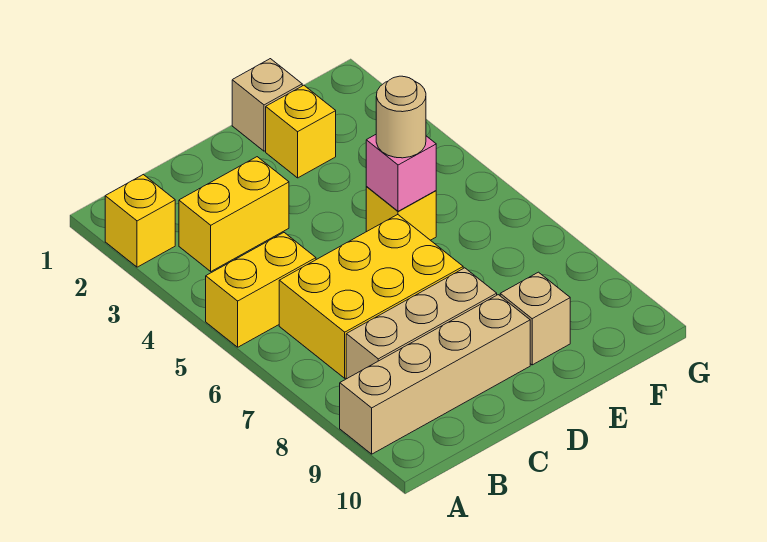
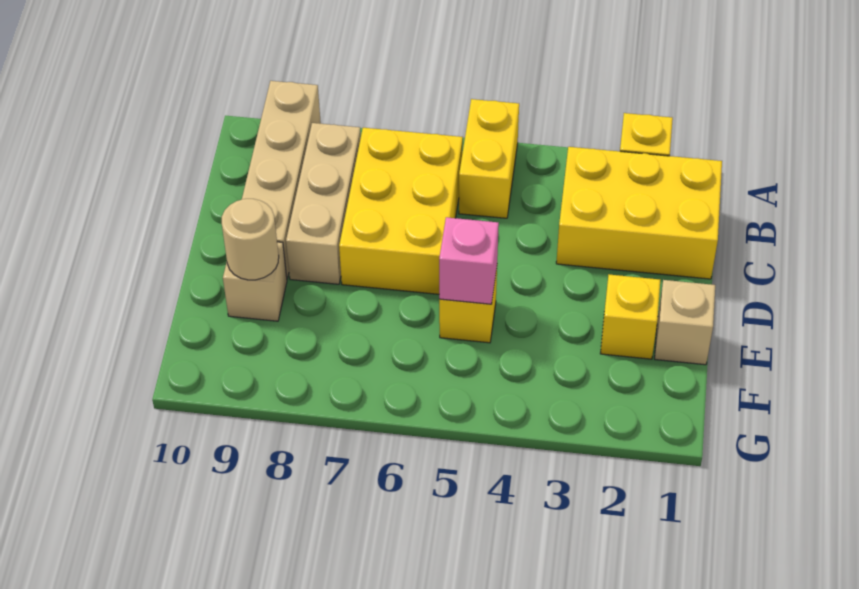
yellow brick B3:C3 level 1 -> yellow brick B1:C3 level 1
tan round brick E5 level 3 -> tan round brick E9 level 2

